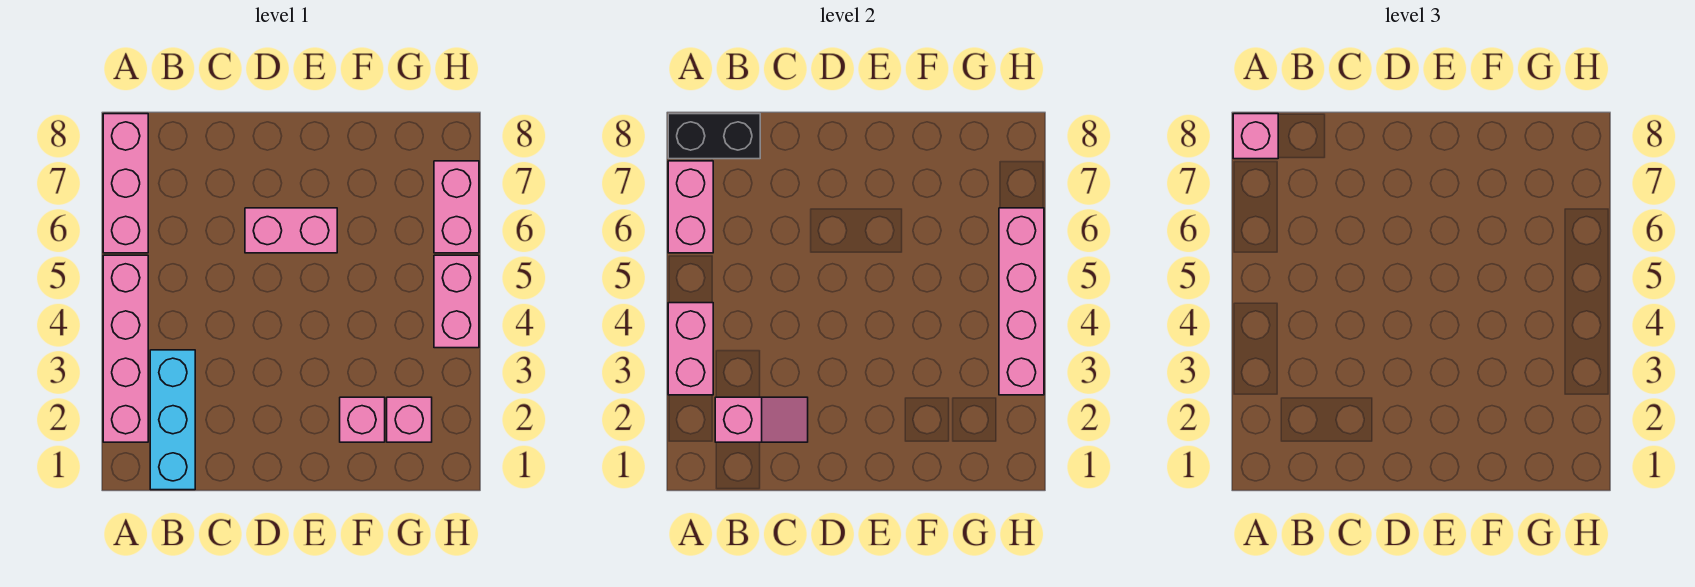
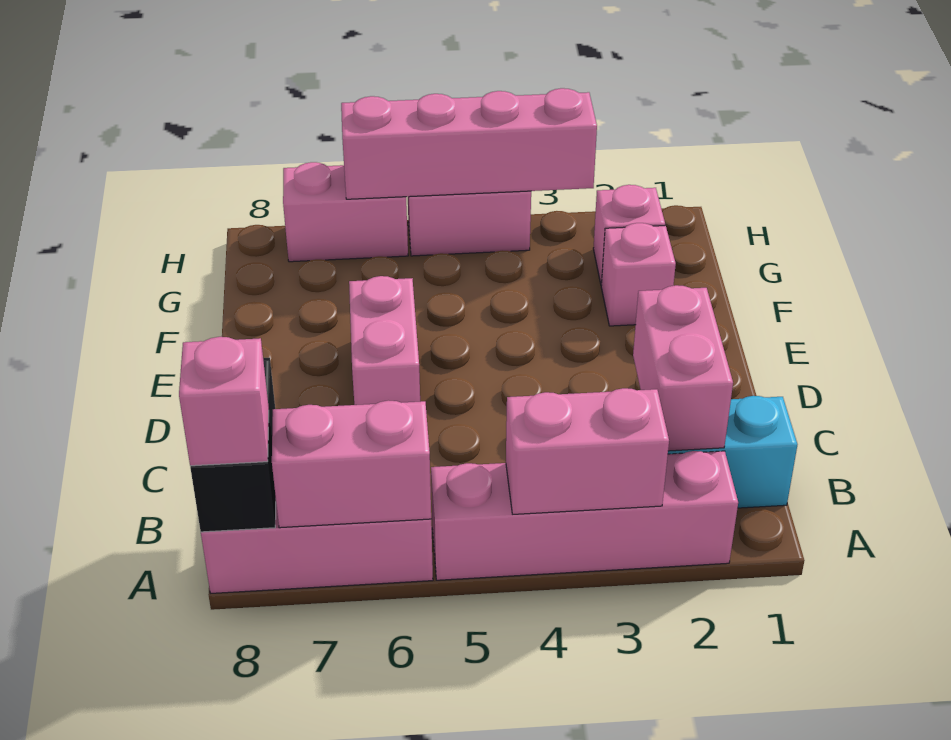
pink slope B2:C2 level 2 top B -> pink brick B2:C2 level 2

